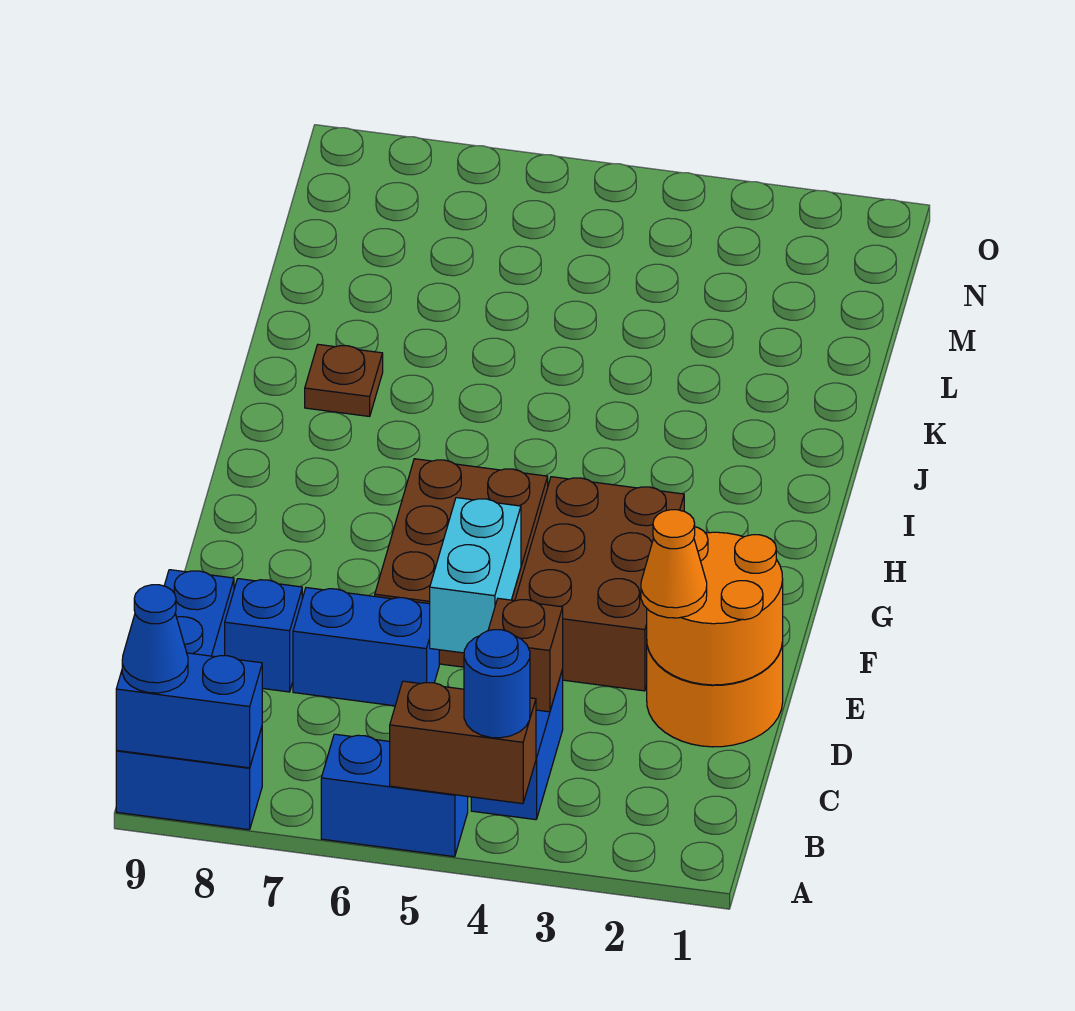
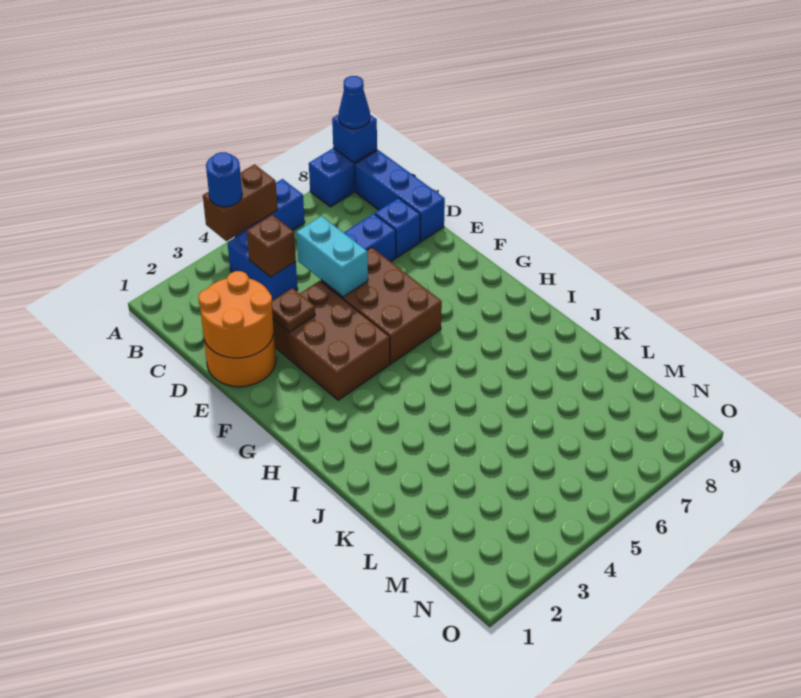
blue brick A8:A9 level 2 -> blue brick A9 level 2
orange cone D2 level 3 -> none
brown plate J8 level 1 -> brown plate E3 level 2

